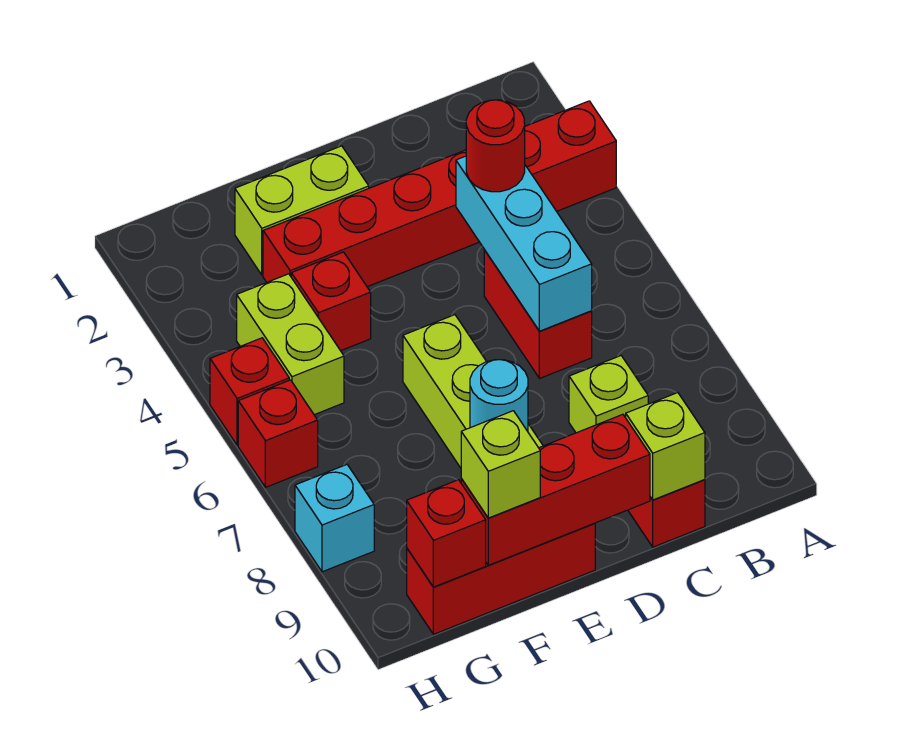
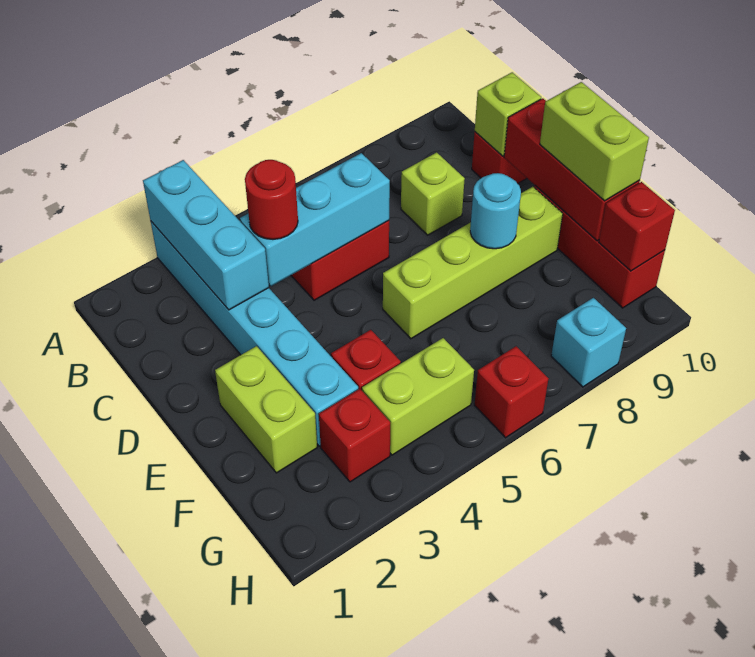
red brick A3:F3 level 1 -> cyan brick A3:F3 level 1
none -> cyan brick A3:C3 level 2
lime brick F10 level 3 -> lime brick E10:F10 level 3
red brick H5 level 1 -> red brick G3 level 1

